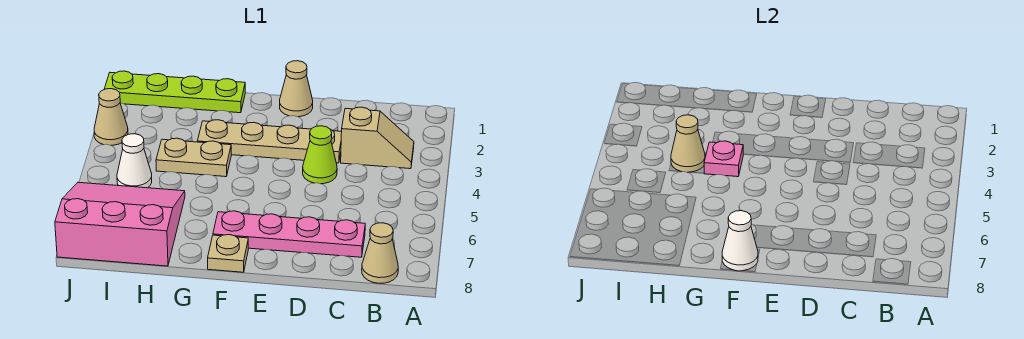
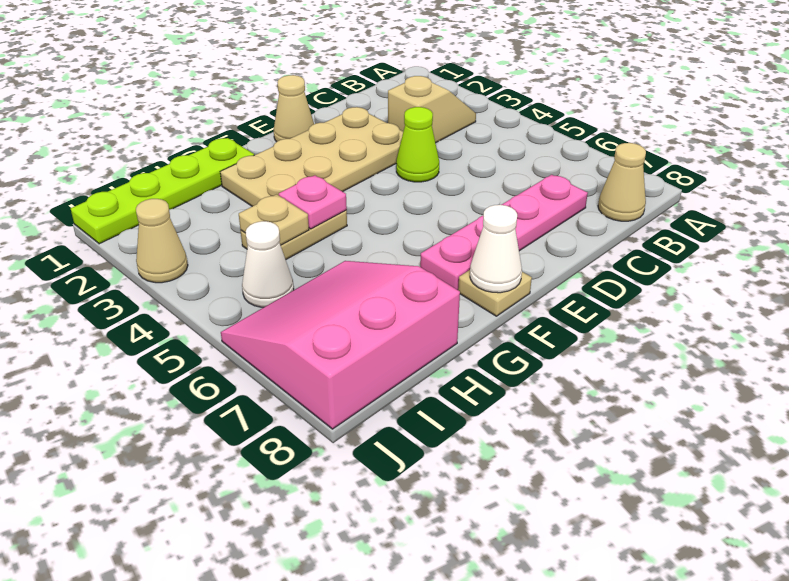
tan plate D3:G3 level 1 -> tan plate D2:G3 level 1
tan cone H4 level 2 -> tan plate H4 level 2

